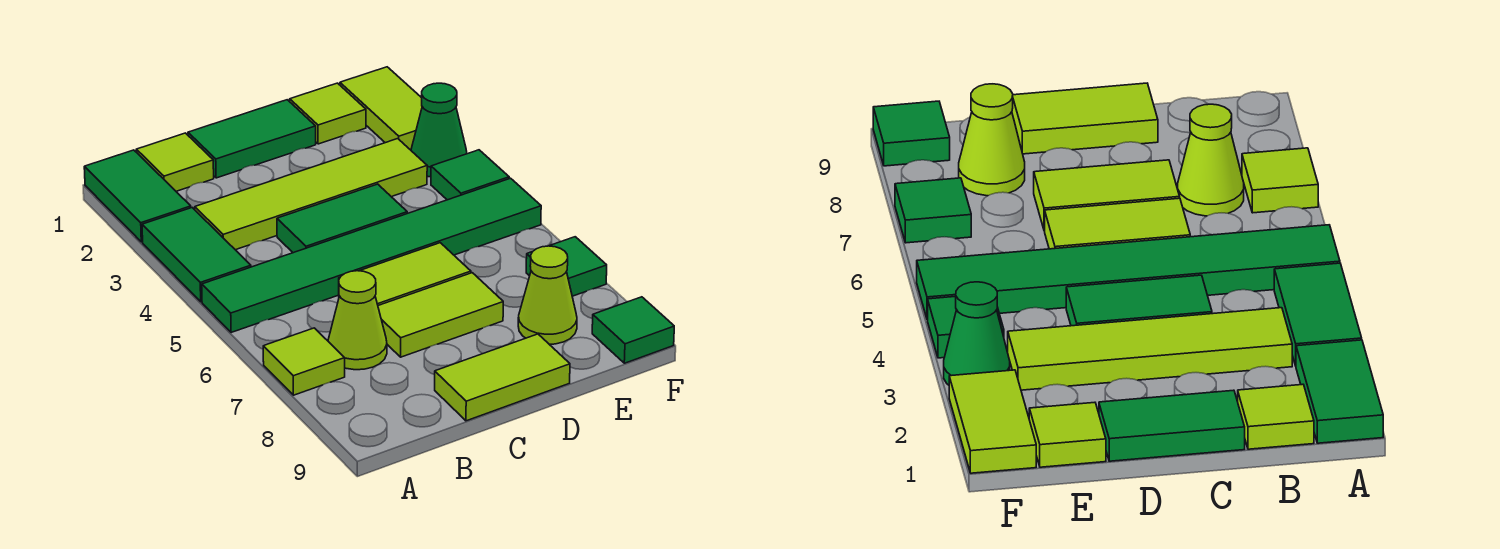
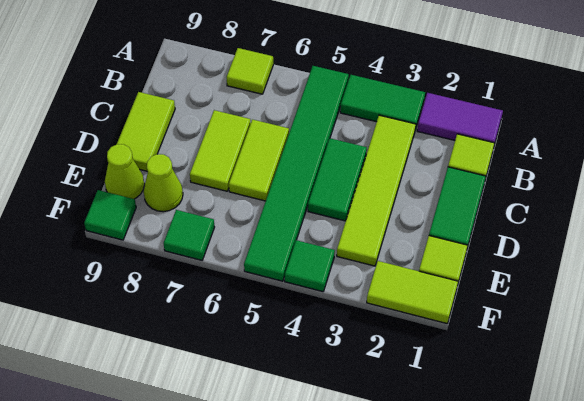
green tile A1:A2 level 1 -> purple tile A1:A2 level 1
lime cone B7 level 1 -> lime cone E9 level 1
green cone F3 level 1 -> none

